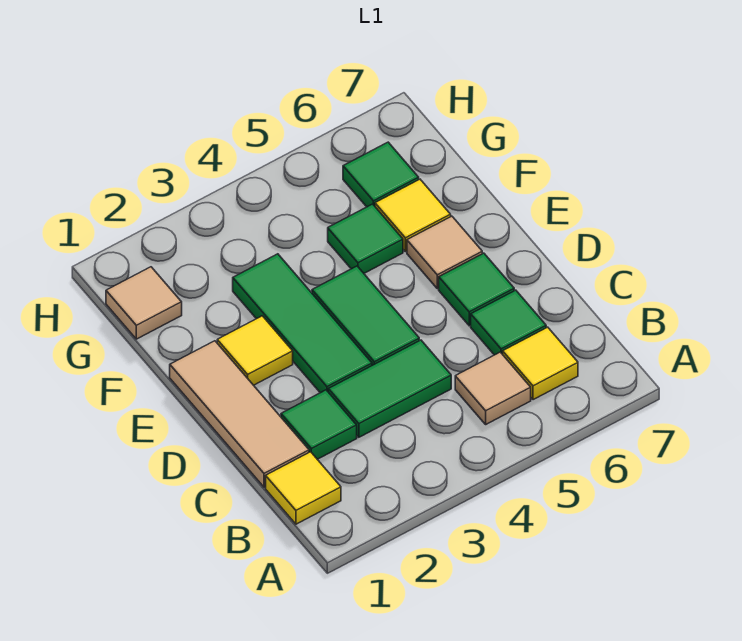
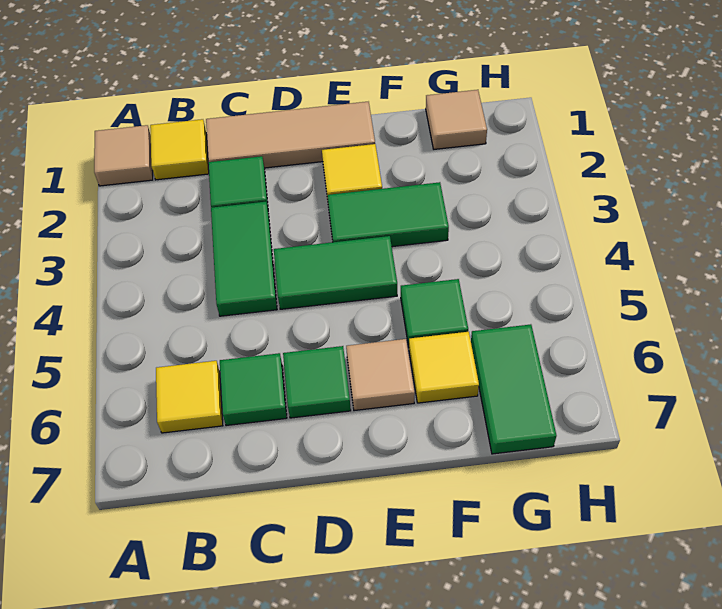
tan tile B5 level 1 -> tan tile A1 level 1
green tile D3:F3 level 1 -> green tile E3:F3 level 1
green tile G6 level 1 -> green tile G6:G7 level 1

